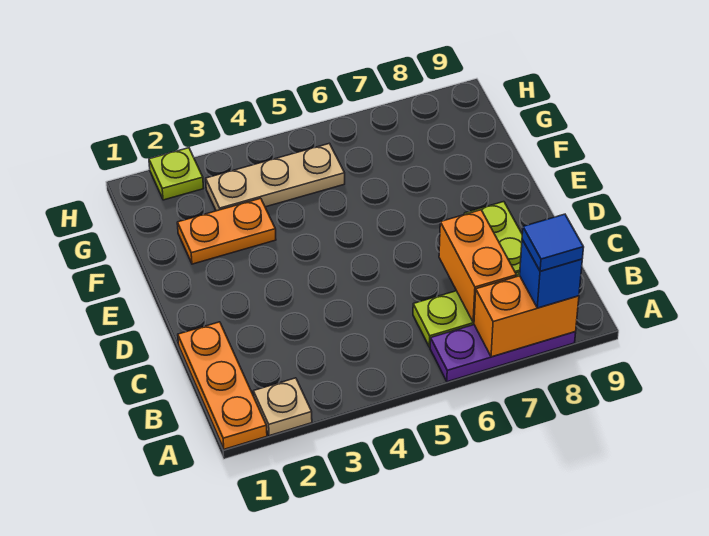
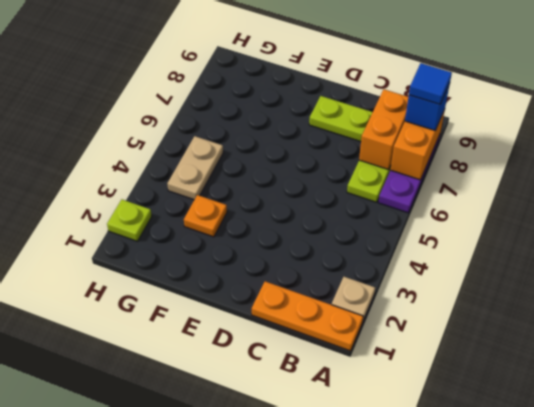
orange brick B7:C7 level 2 -> orange brick B7:B8 level 2
orange plate F2:F3 level 1 -> orange plate F3 level 1
tan plate G3:G5 level 1 -> tan plate G4:G5 level 1

